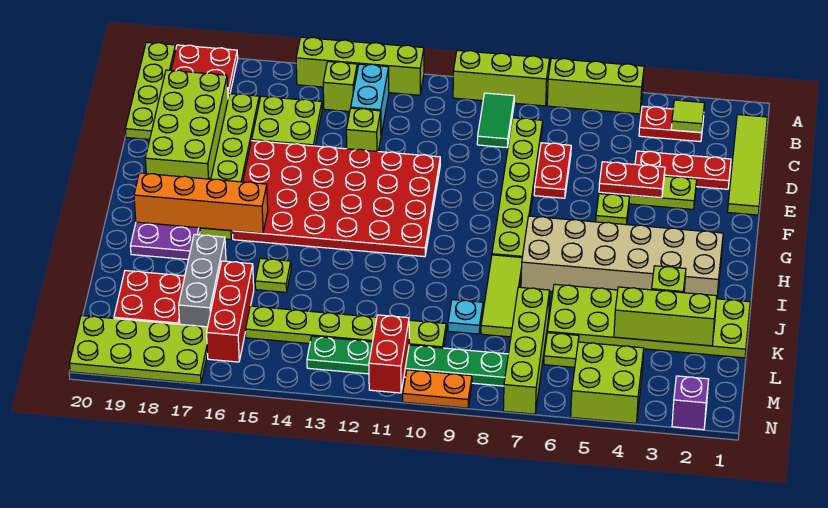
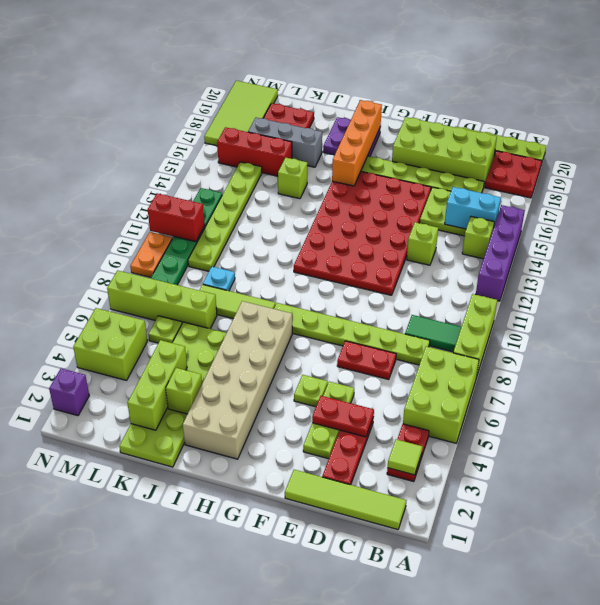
lime brick A5:A7 level 1 -> lime brick A5:B7 level 1
lime brick A12:A15 level 1 -> purple brick A12:A15 level 1
cyan brick B13:C13 level 1 -> cyan brick B15:C15 level 2
red plate E4:E5 level 2 -> red plate D4:E4 level 2
lime plate J15 level 1 -> lime brick J15 level 1
lime plate M17:N20 level 1 -> lime tile M17:N20 level 1

